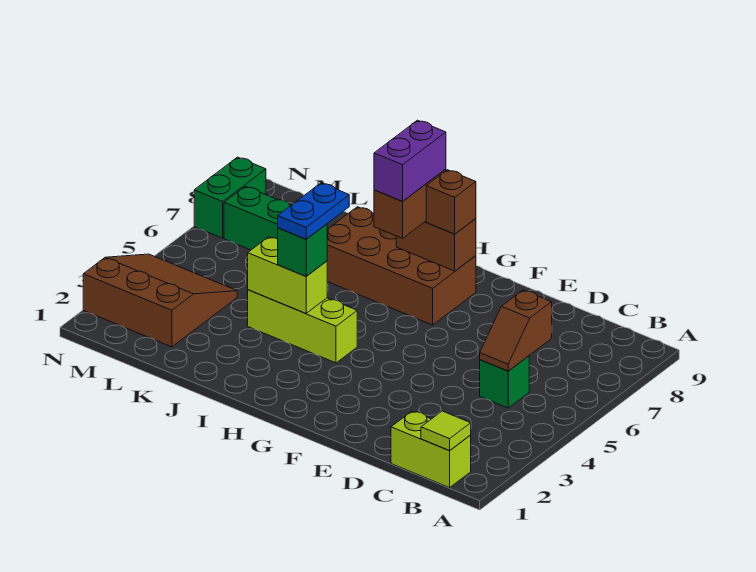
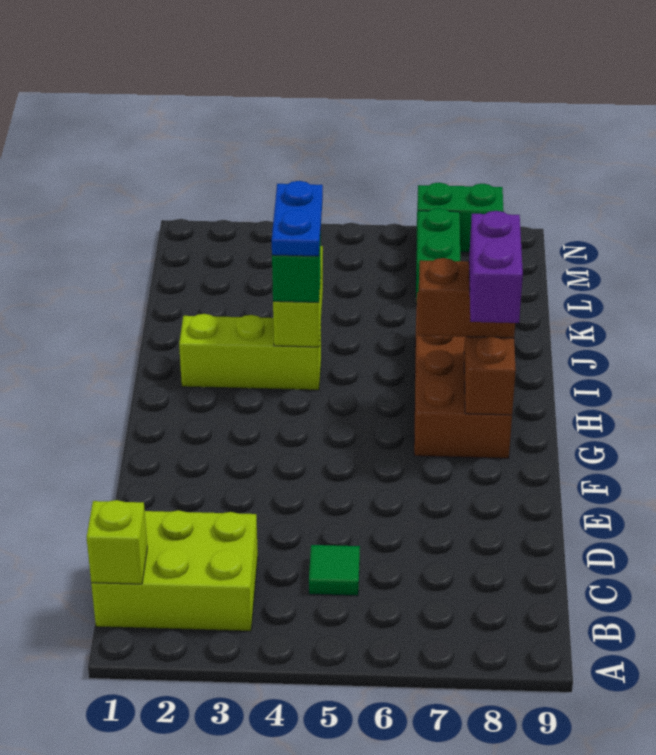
lime brick B1:C1 level 1 -> lime brick B1:C3 level 1
lime tile B1 level 2 -> lime brick B1 level 2
green brick C5 level 1 -> green tile C5 level 1
brown slope C5:C6 level 2 top 6 -> none
brown brick G8 level 3 -> none
lime brick H4:J4 level 1 -> lime brick I2:I4 level 1
purple brick H7:H8 level 4 -> purple brick G8:H8 level 4
blue plate I4:I5 level 4 -> blue plate I4:J4 level 4
brown slope L2:N4 level 1 top 2 -> none

